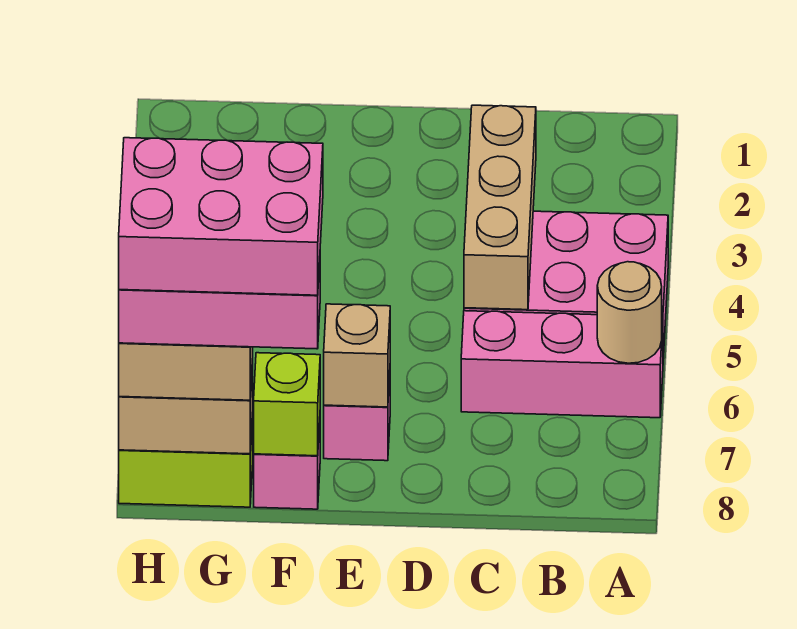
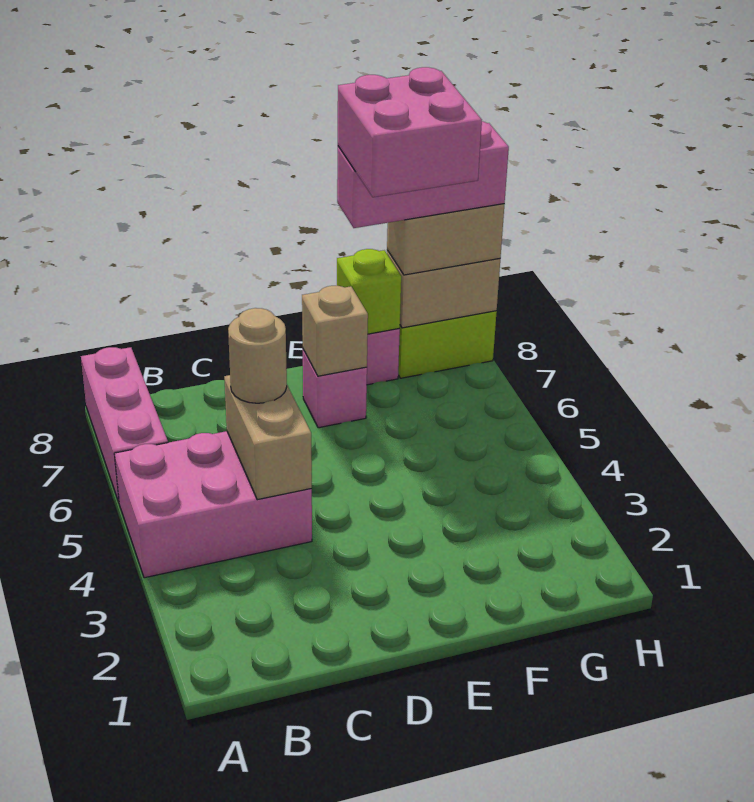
pink brick A6:C6 level 1 -> pink brick A6:A8 level 1
tan round brick A6 level 2 -> tan round brick C5 level 3
tan brick C3:C5 level 2 -> tan brick C4:C5 level 2
pink brick F7:H8 level 5 -> pink brick F7:G8 level 5

